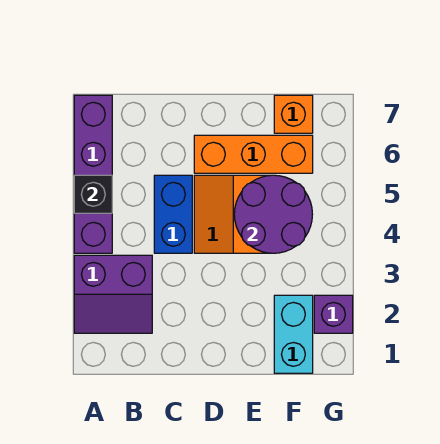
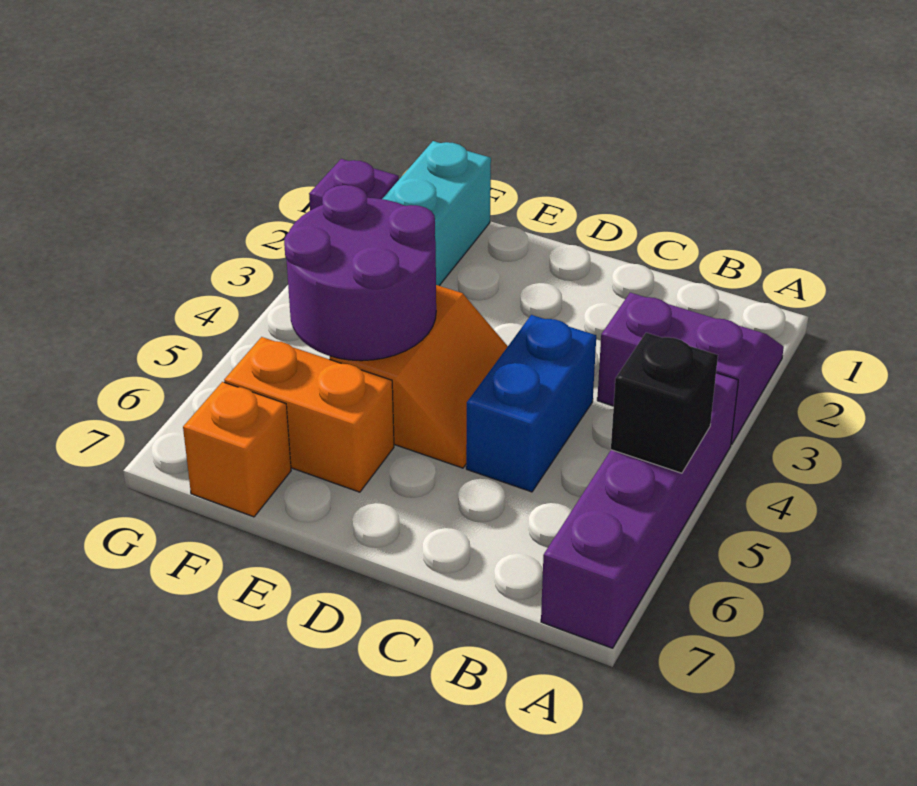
orange brick D6:F6 level 1 -> orange brick E6:F6 level 1

